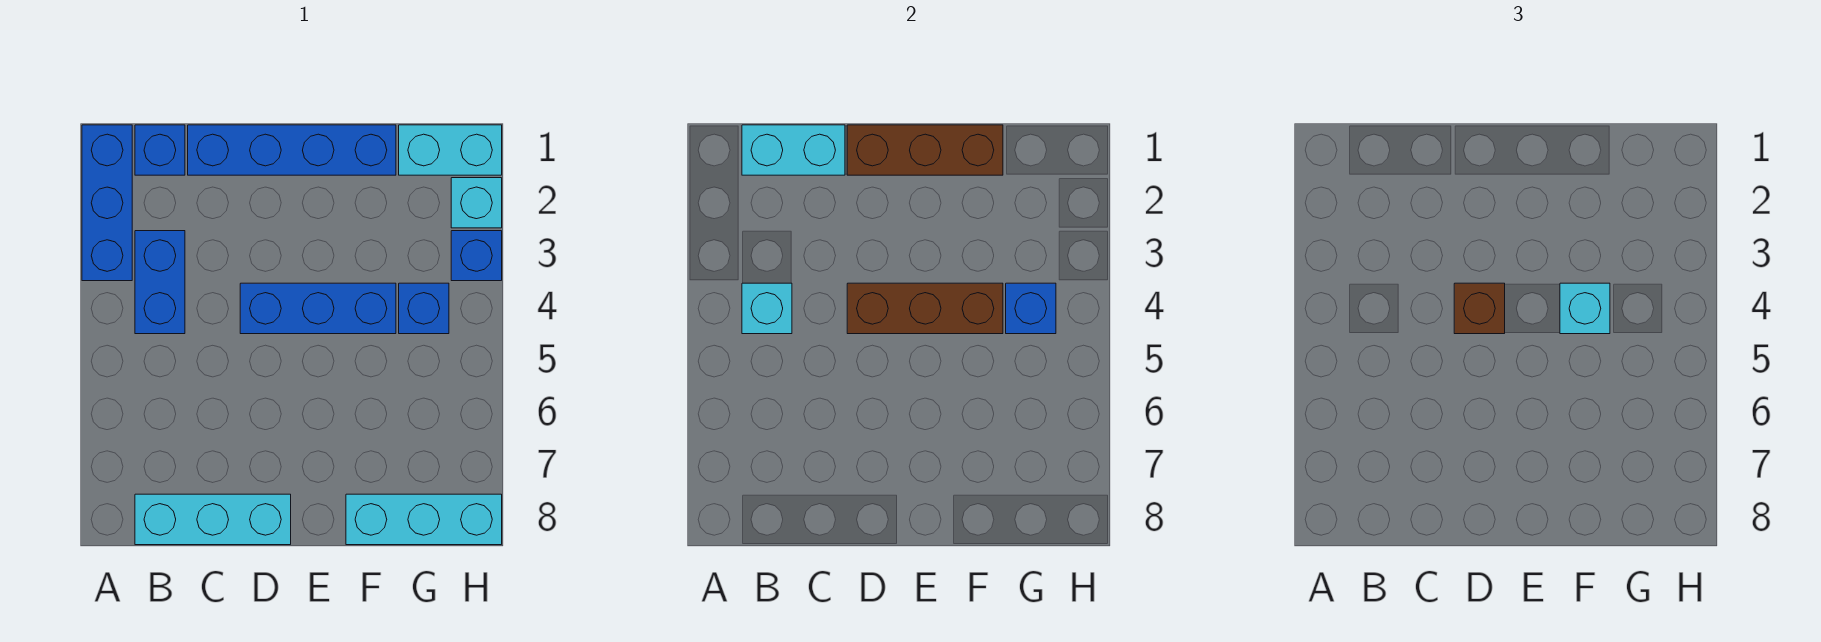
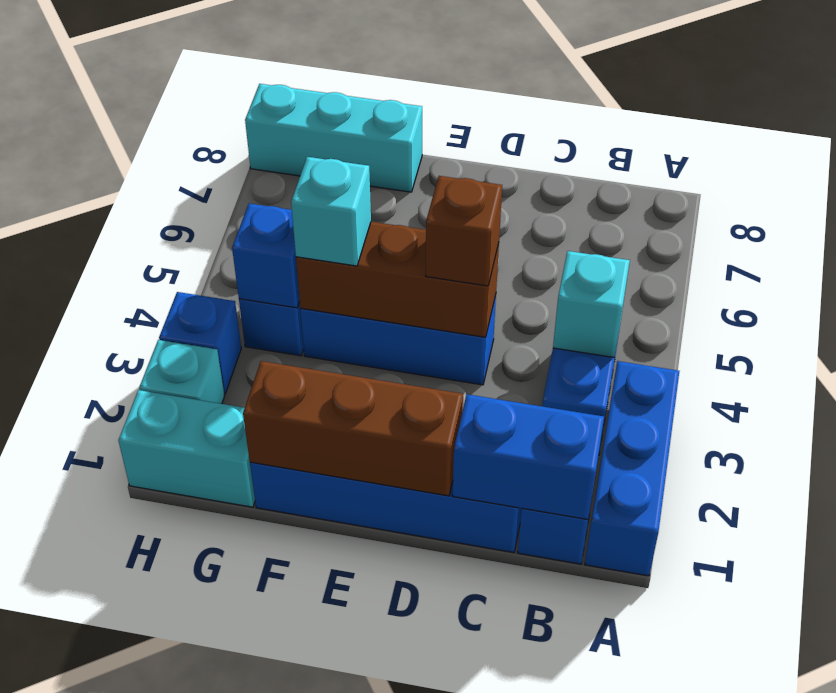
cyan brick B1:C1 level 2 -> blue brick B1:C1 level 2
cyan brick B8:D8 level 1 -> none

